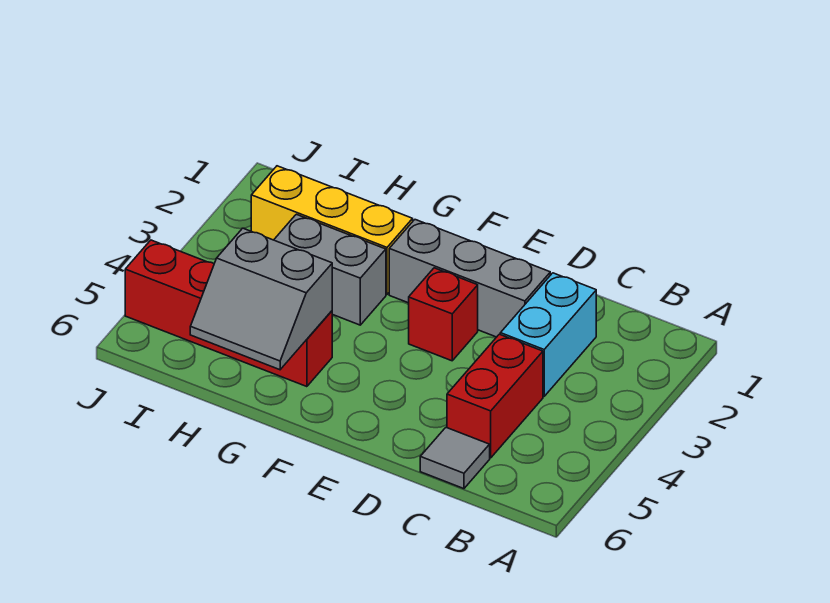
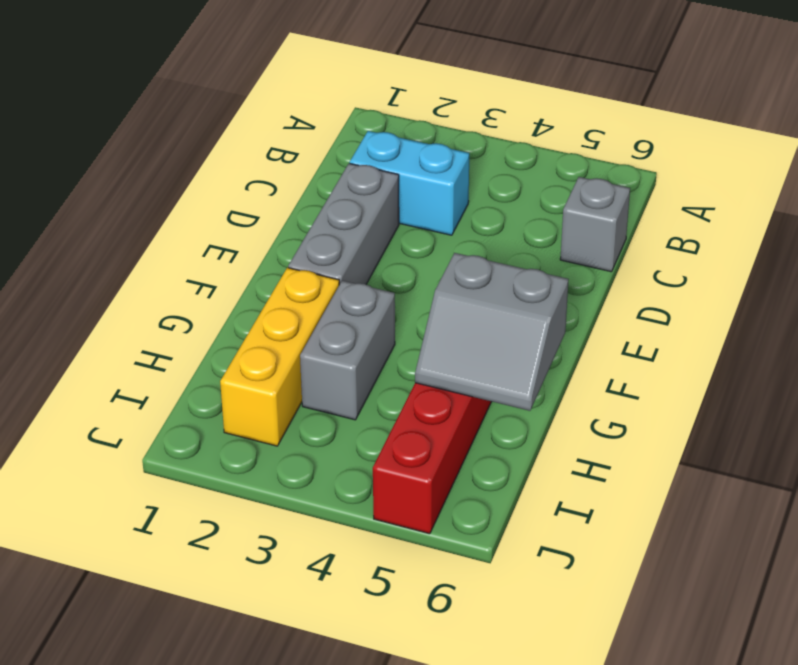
red brick C4:C5 level 1 -> none
grey tile C6 level 1 -> grey brick C6 level 1
red brick E3 level 1 -> none
grey slope G5:H6 level 2 top 5 -> grey slope G5:H6 level 2 top G

